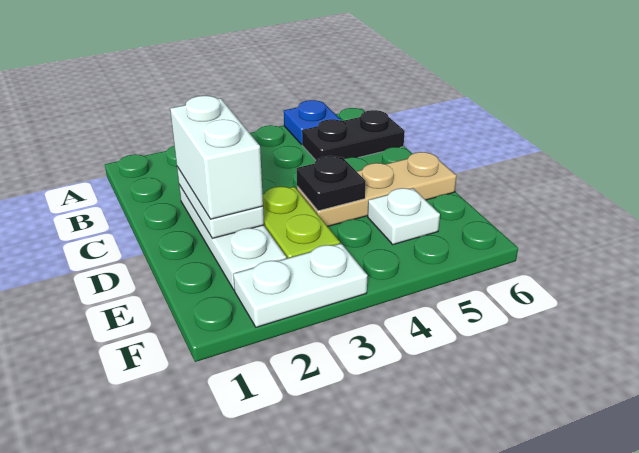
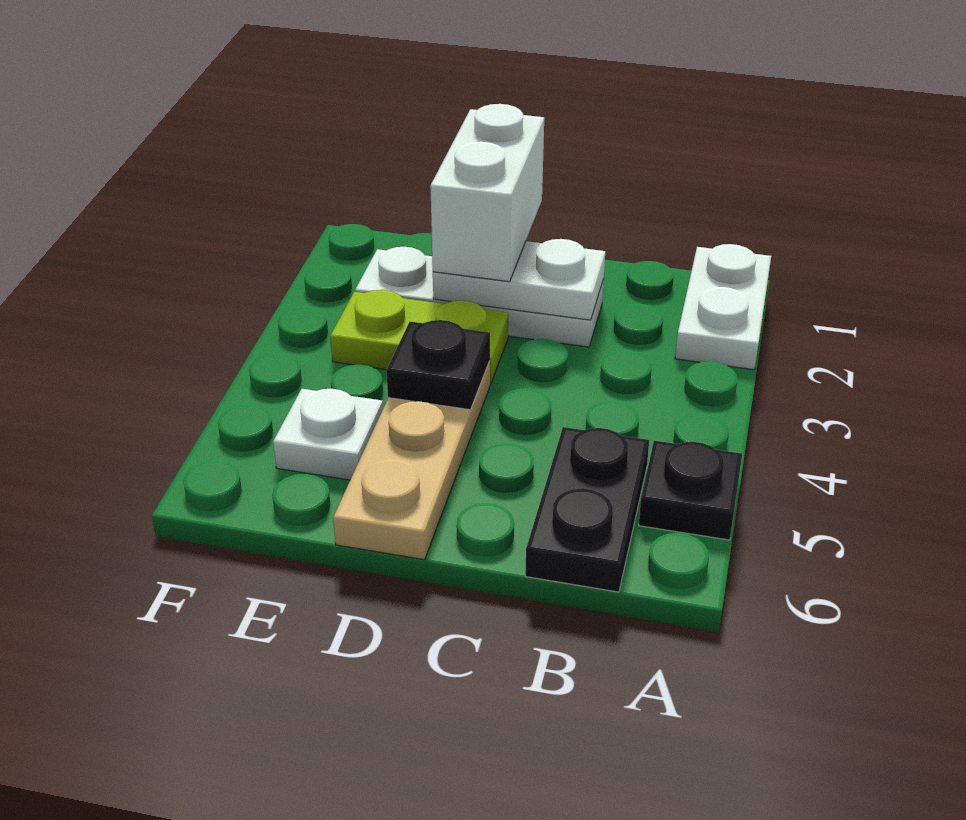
blue plate A5 level 1 -> black plate A5 level 1
white brick C2:D2 level 3 -> white brick D1:D2 level 3
white plate F2:F3 level 1 -> white plate A1:A2 level 1

